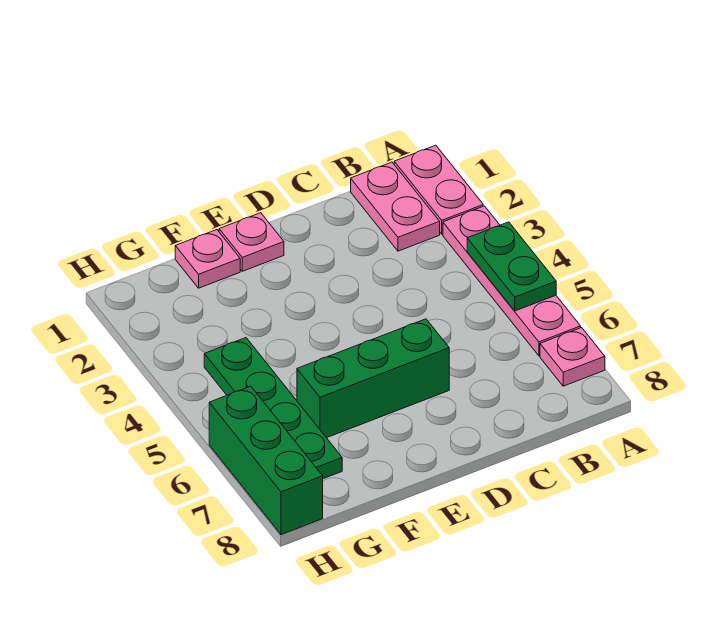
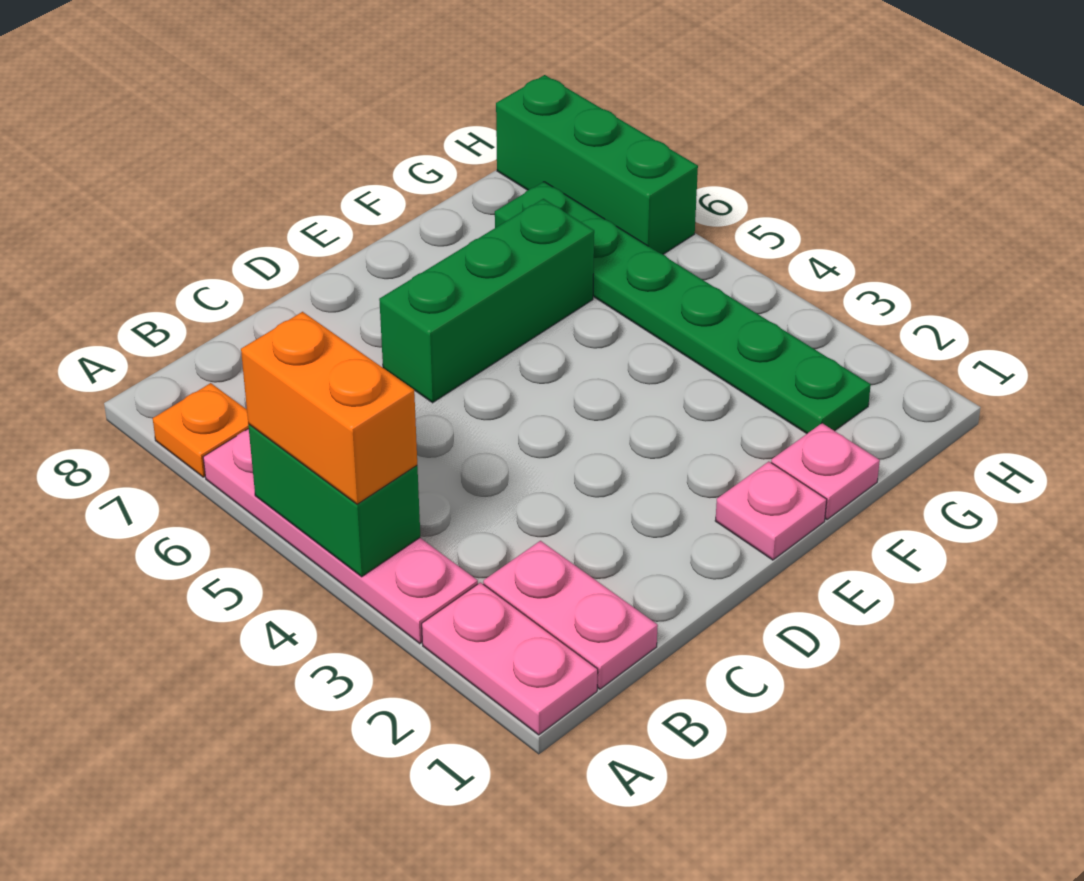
green plate A4:A5 level 2 -> green brick A4:A5 level 2
none -> orange brick A4:A5 level 3
pink plate A7 level 1 -> orange plate A7 level 1
green plate G4:G7 level 1 -> green plate G2:G7 level 1

